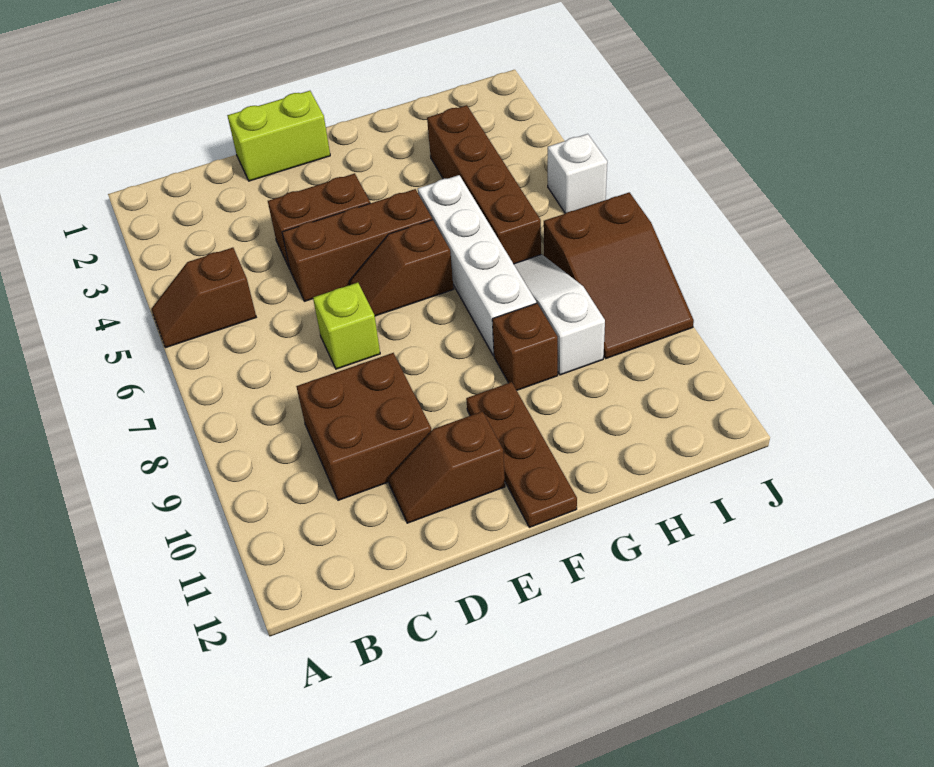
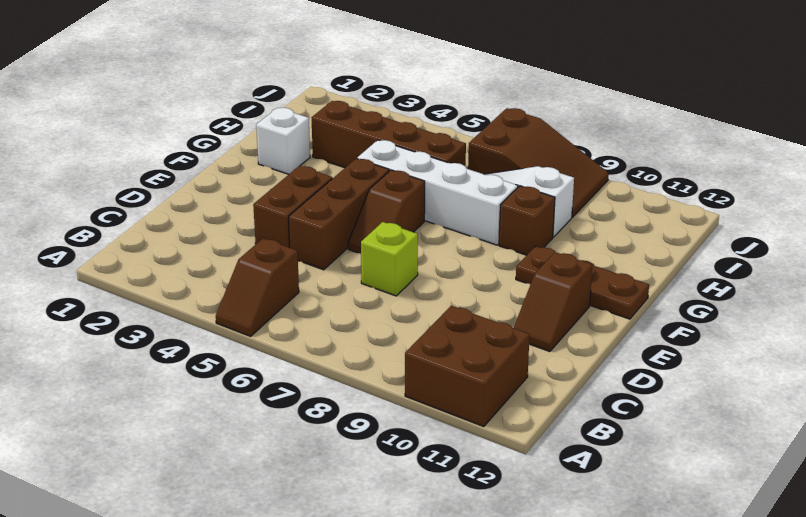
brown brick C9:D10 level 1 -> brown brick A10:B11 level 1
lime brick D1:E1 level 1 -> none
white brick J5 level 1 -> white brick G2 level 1

